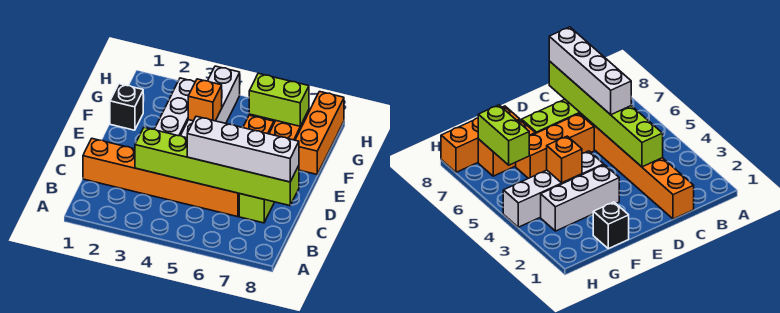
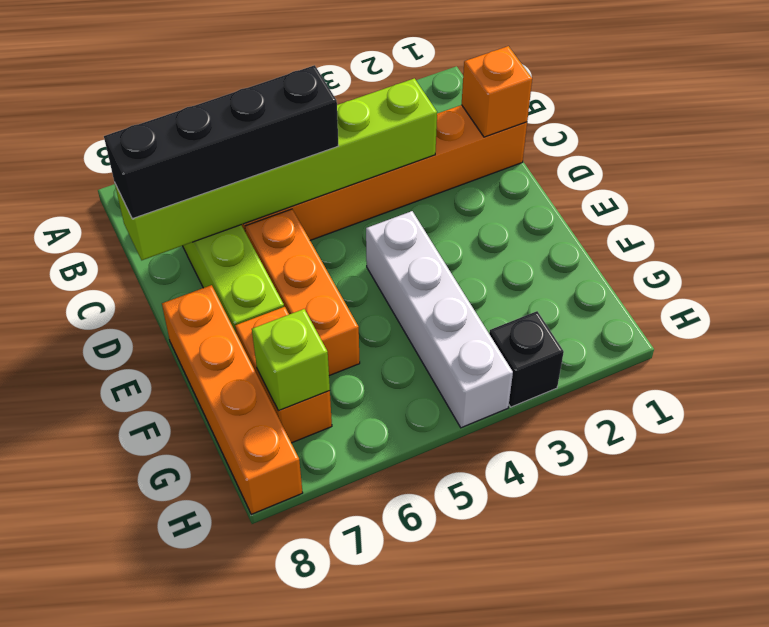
white brick C5:C8 level 3 -> black brick C5:C8 level 3
white brick E3:G3 level 1 -> none
black brick F1 level 1 -> black brick H3 level 1
orange brick F4 level 2 -> orange brick C1 level 2
orange brick F8:H8 level 1 -> orange brick E8:H8 level 1
lime brick G6:G7 level 2 -> lime brick G7 level 2

